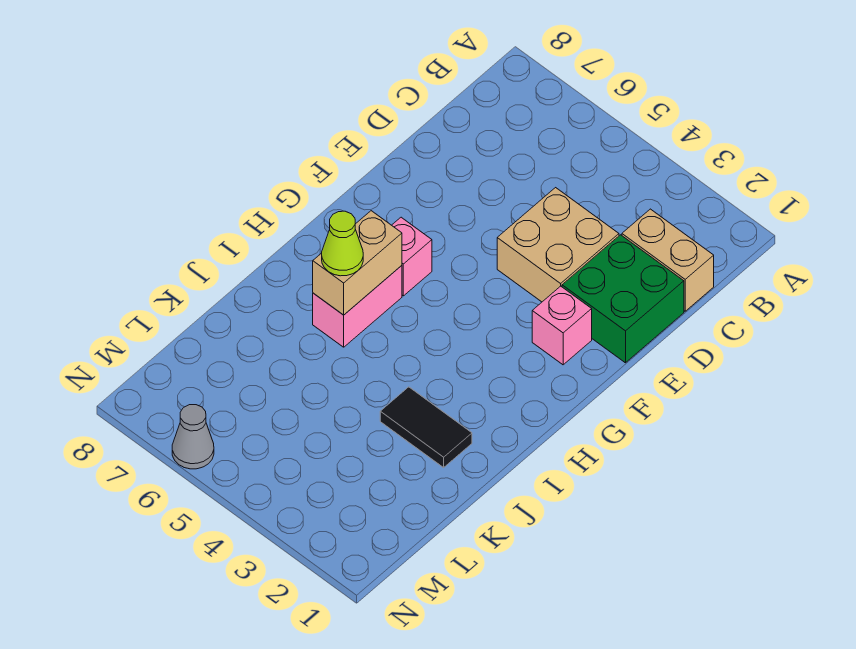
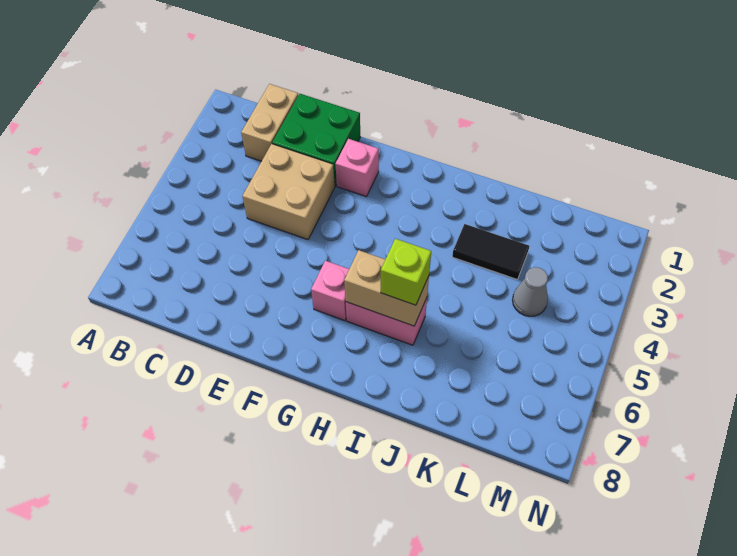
lime cone I6 level 3 -> lime brick I6 level 3
black tile J2:J3 level 1 -> black tile J3:K3 level 1
grey cone N6 level 1 -> grey cone L4 level 1

